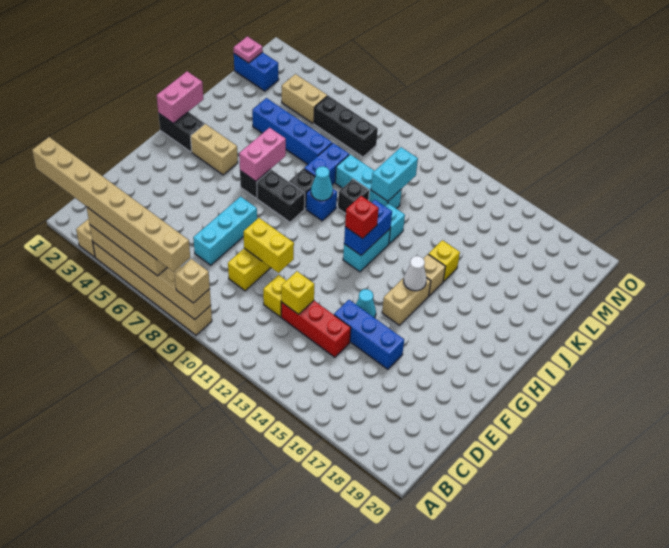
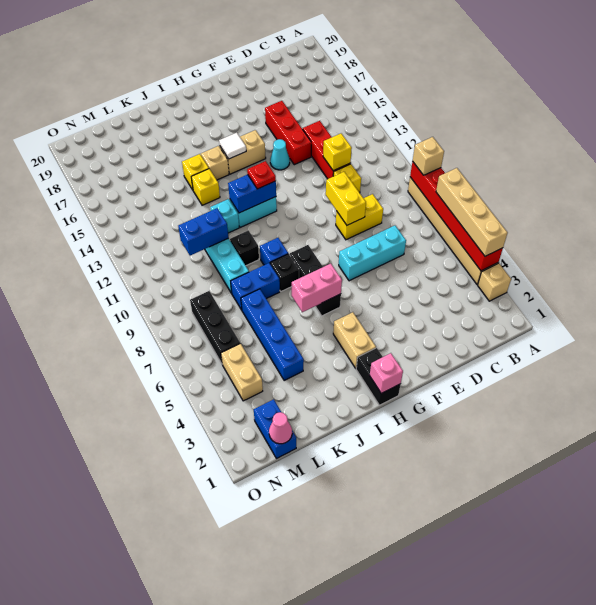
tan brick A1:A8 level 4 -> none
tan brick A4:A9 level 2 -> red brick A4:A9 level 2
blue brick E14:E16 level 1 -> red brick E14:E16 level 1
pink brick H1:I1 level 2 -> pink brick H1 level 2
red brick H12 level 3 -> red plate H12 level 3
white cone H15 level 2 -> white tile H15 level 2
cyan cone I9 level 2 -> none
none -> yellow brick J14 level 1
cyan brick K11:L11 level 2 -> blue brick K11:L11 level 2
pink plate M1 level 2 -> pink cone M1 level 2

